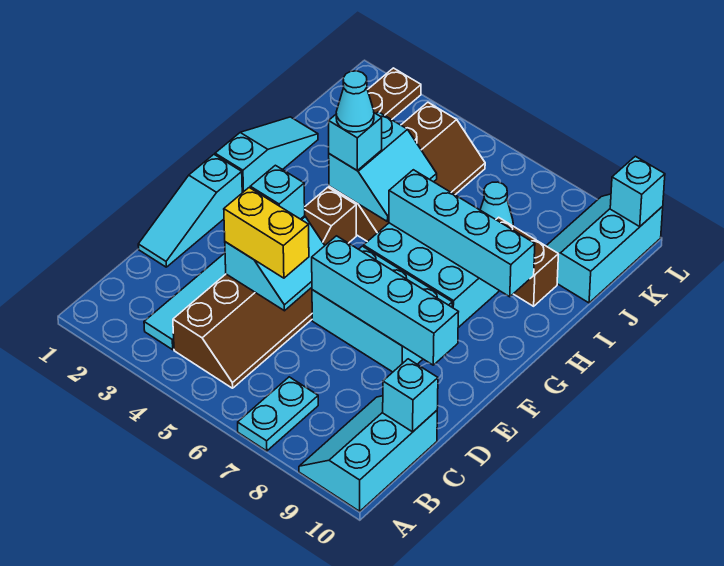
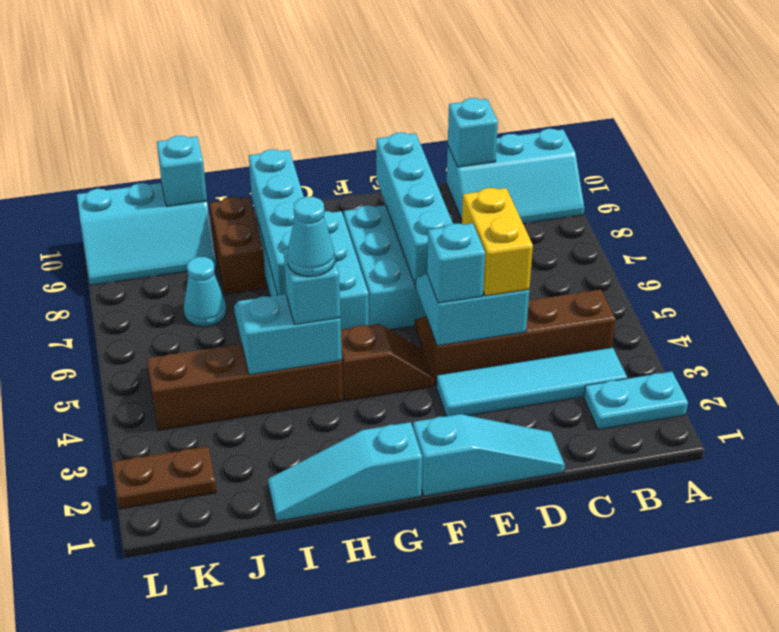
cyan plate A7:B7 level 1 -> cyan plate A2:B2 level 1
cyan brick L10 level 2 -> cyan brick J10 level 2

